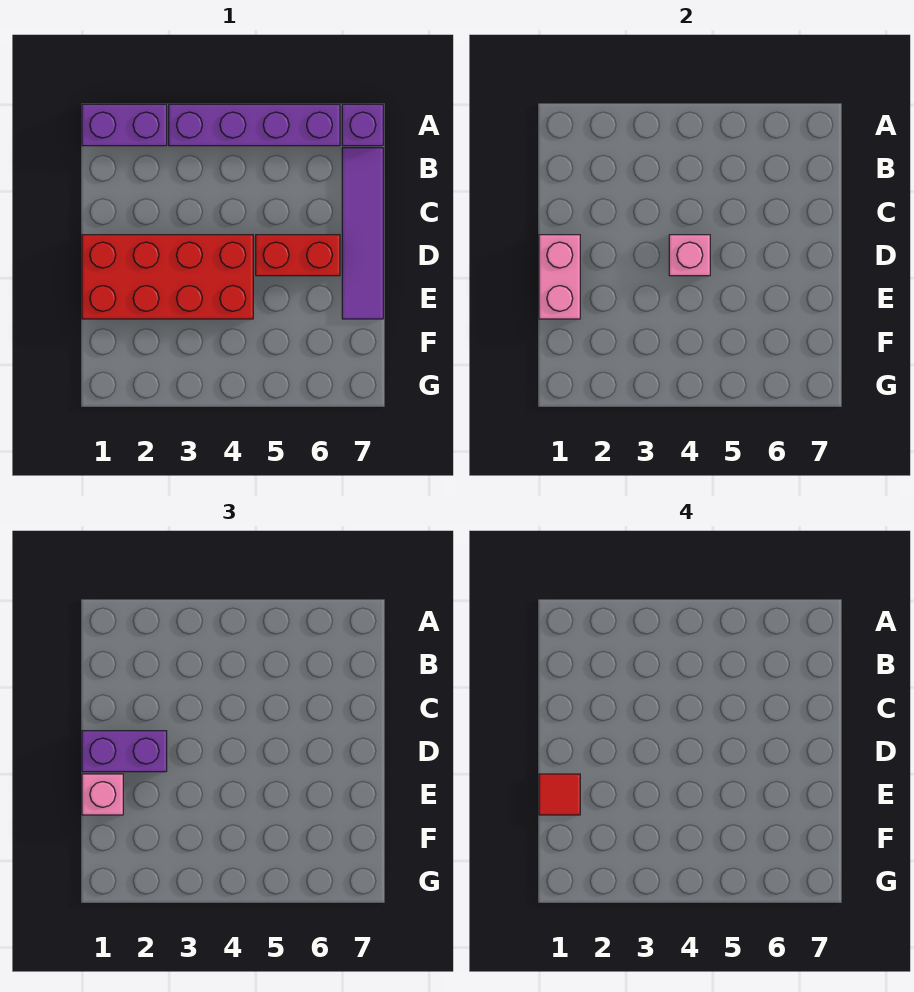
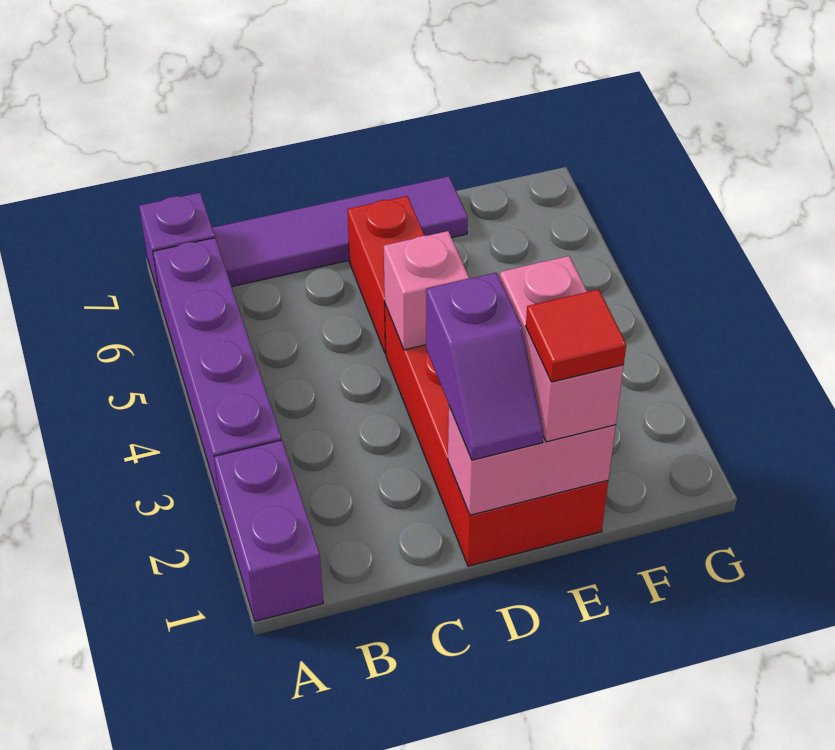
purple brick D1:D2 level 3 -> purple slope D1:D2 level 3 top 2
pink brick E1 level 3 -> pink brick E1:E2 level 3

